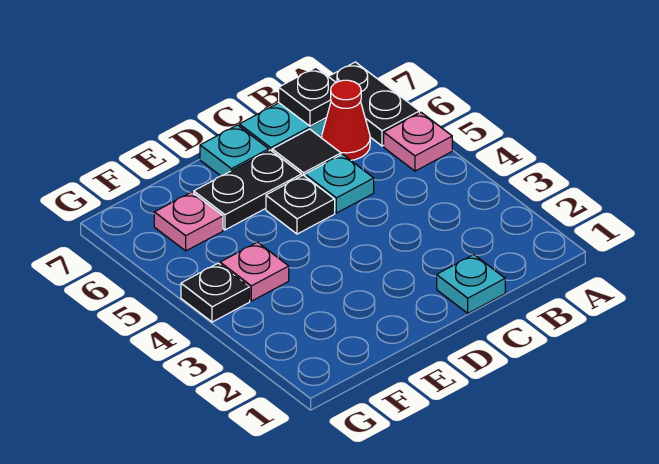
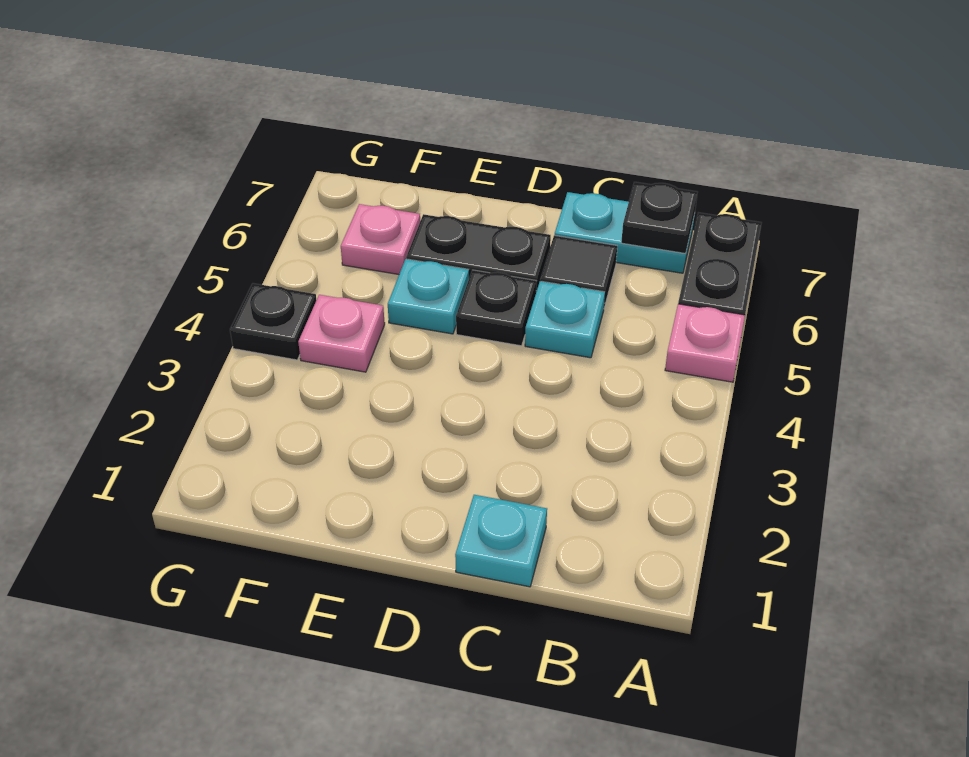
red cone B6 level 1 -> none
cyan plate D7 level 1 -> cyan plate E5 level 1

